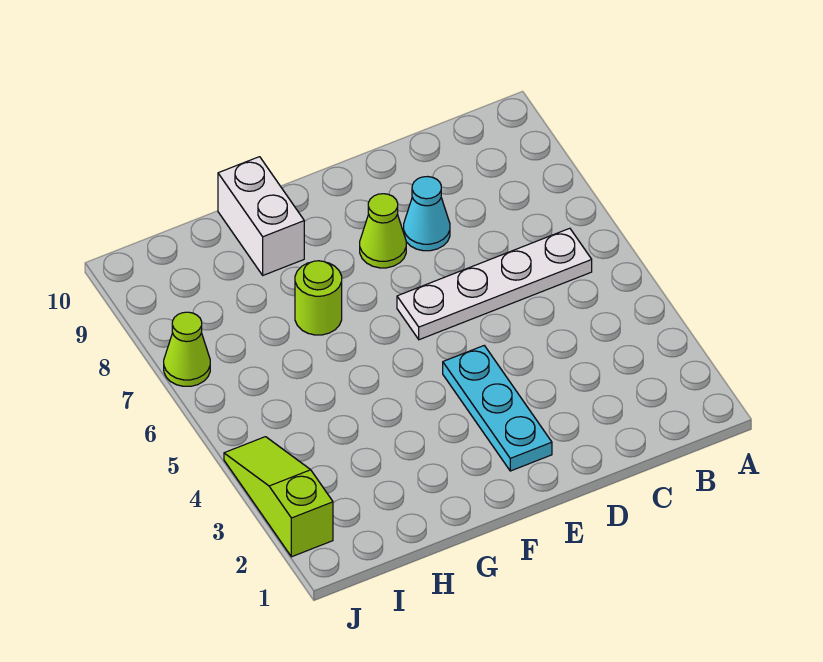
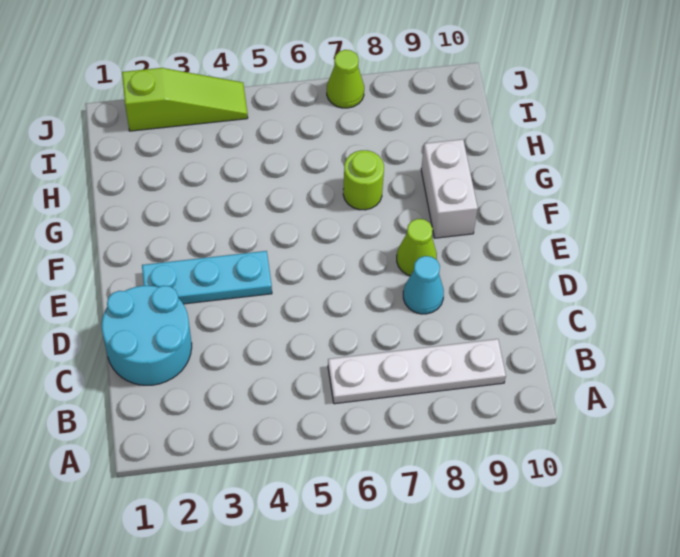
white plate B6:E6 level 1 -> white plate B6:B9 level 1
none -> cyan round brick C1:D2 level 1
white brick G9:G10 level 1 -> white brick F9:G9 level 1

